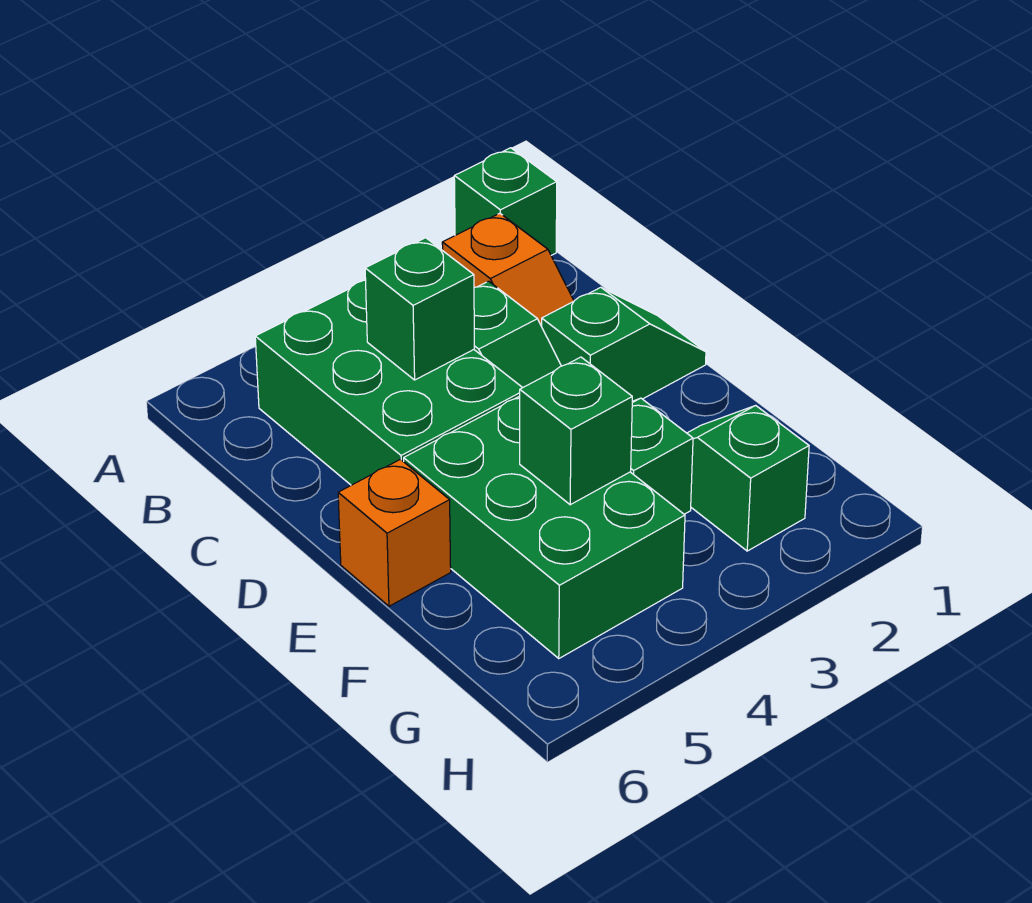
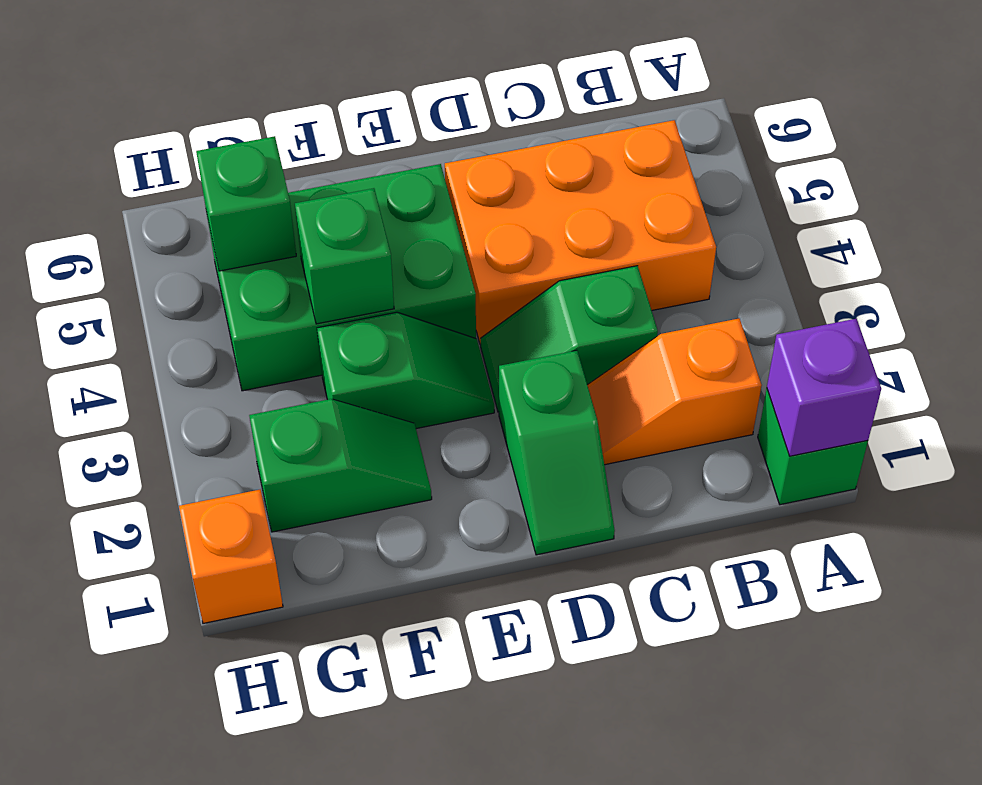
none -> purple brick A1 level 2
green brick B4:D5 level 1 -> orange brick B4:D5 level 1
green brick C4 level 2 -> green brick G5 level 2
orange brick E6 level 1 -> orange brick H1 level 1

